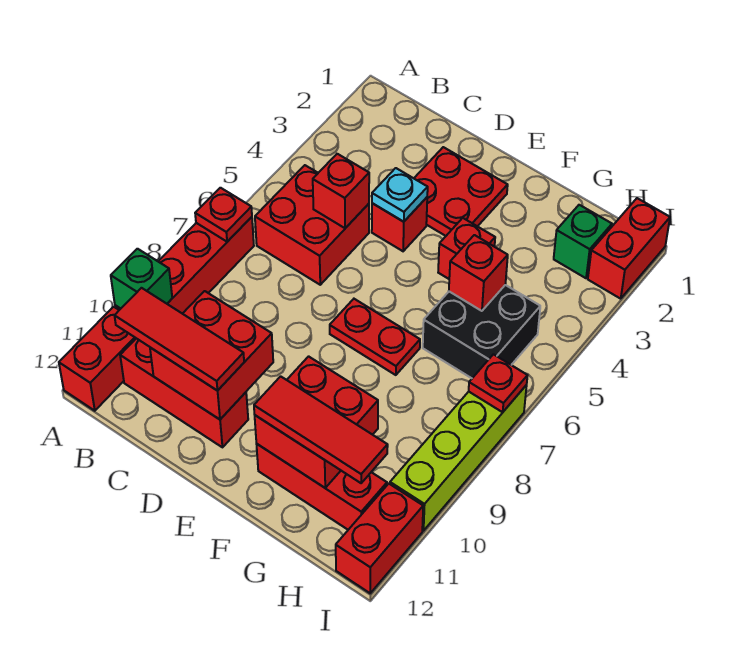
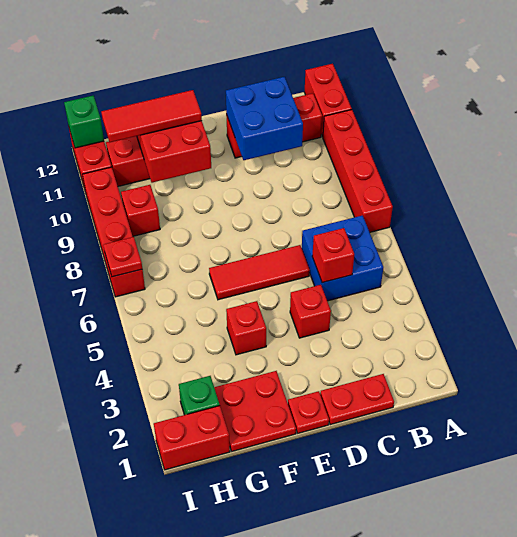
red plate A7 level 2 -> red plate E1 level 1
green brick A10 level 2 -> green brick I12 level 2
red brick B5:C6 level 1 -> blue brick B5:C6 level 1
red tile B11:D11 level 3 -> red tile D6:F6 level 1
red brick C10:D11 level 2 -> blue brick C10:D11 level 2
red plate D2:E3 level 1 -> red plate F1:G2 level 1
cyan plate D4 level 2 -> none
red plate E7:F7 level 1 -> red plate C1:D1 level 1
black brick G5:H6 level 1 -> none
red brick G5 level 2 -> red brick H9 level 1
red brick I1:I2 level 1 -> red brick H1:I1 level 1
lime brick I7:I10 level 1 -> red brick I7:I10 level 1

